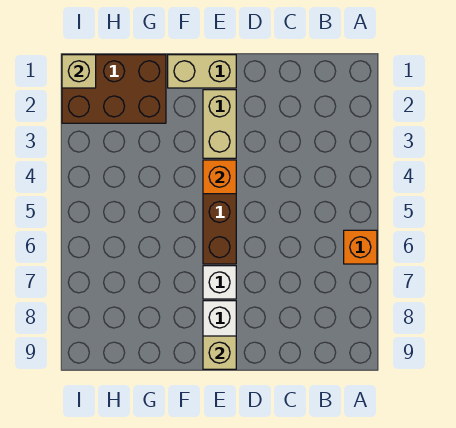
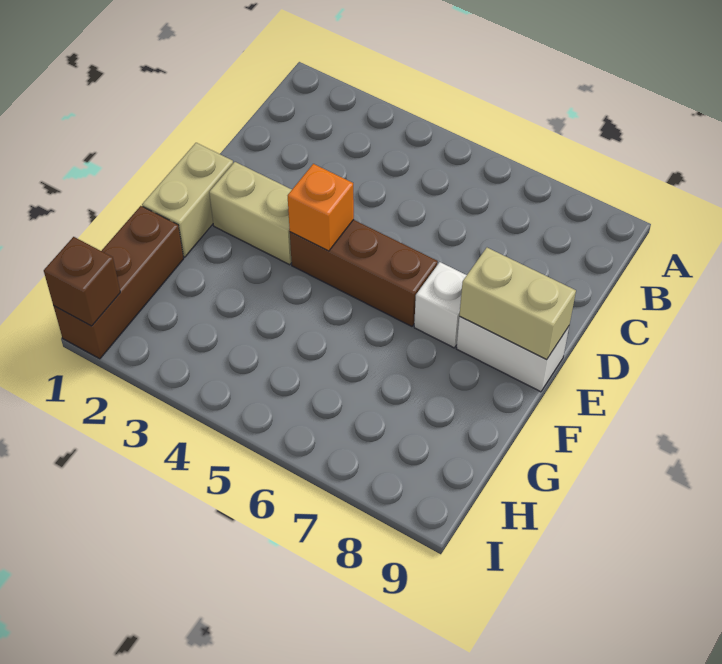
orange brick A6 level 1 -> none
tan brick E9 level 2 -> tan brick E8:E9 level 2
brown brick G1:I2 level 1 -> brown brick G1:I1 level 1
tan brick I1 level 2 -> brown brick I1 level 2

